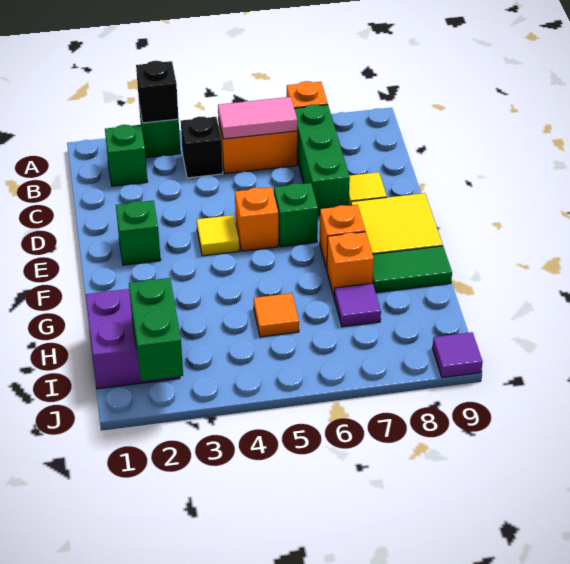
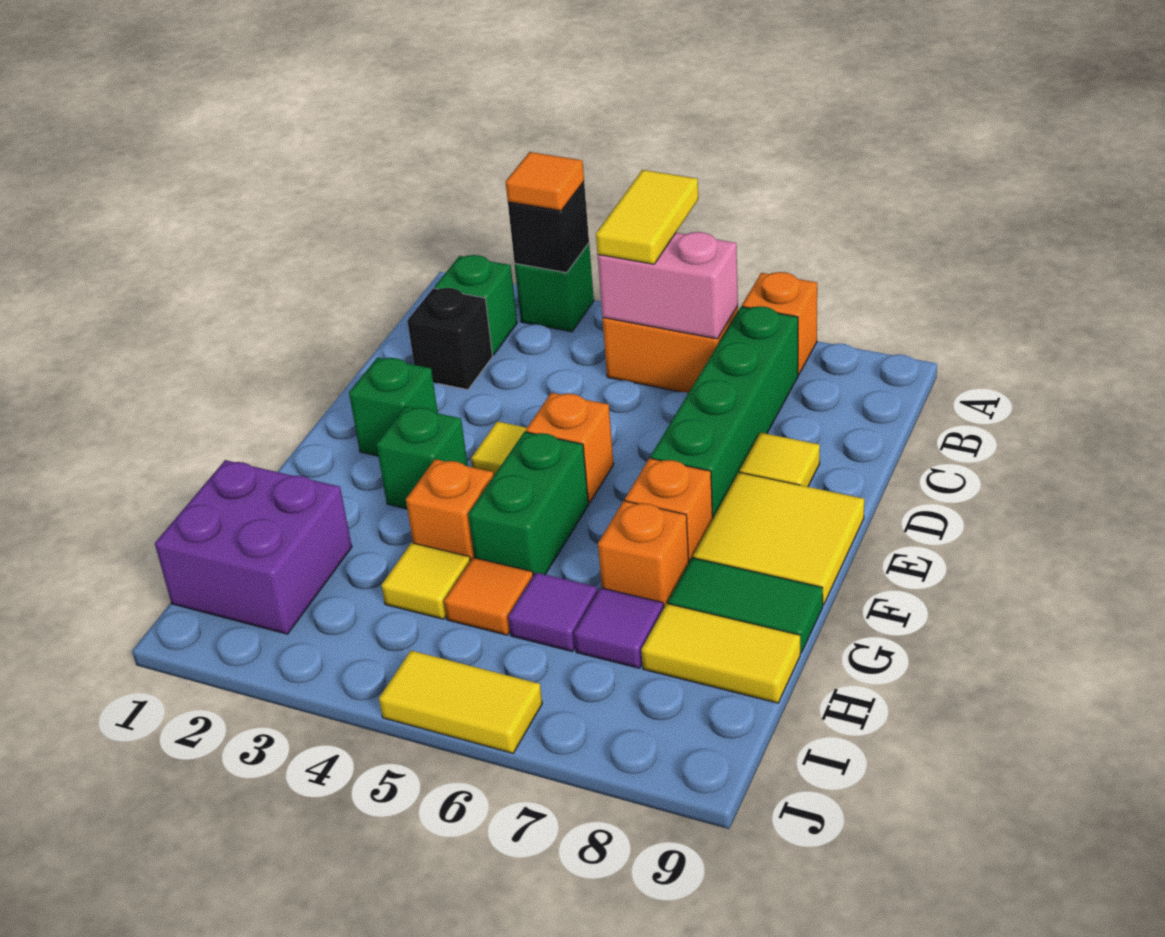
none -> orange tile A3 level 3
none -> yellow tile A5:B5 level 3
black brick B4 level 1 -> black brick C2 level 1
pink tile B5:B6 level 2 -> pink brick B5:B6 level 2
green brick B7:D7 level 1 -> green brick B7:E7 level 1
green brick E6 level 1 -> green brick F3 level 1
none -> orange brick G4 level 1
none -> yellow tile H4 level 1
none -> yellow tile H8:H9 level 1
green brick I2:J2 level 2 -> green brick F5:G5 level 1
none -> yellow tile J5:J6 level 1
purple tile J9 level 1 -> purple tile H6 level 1

